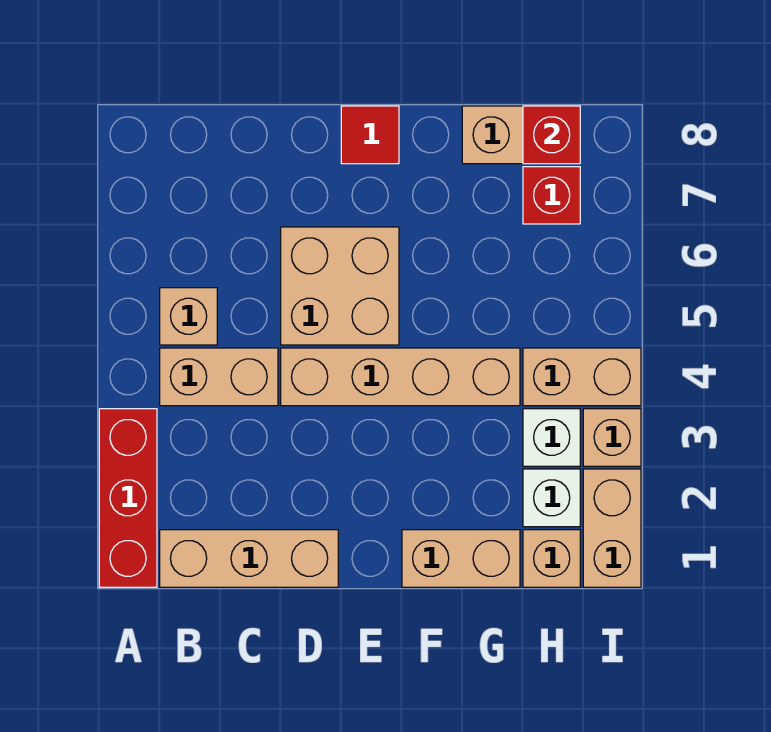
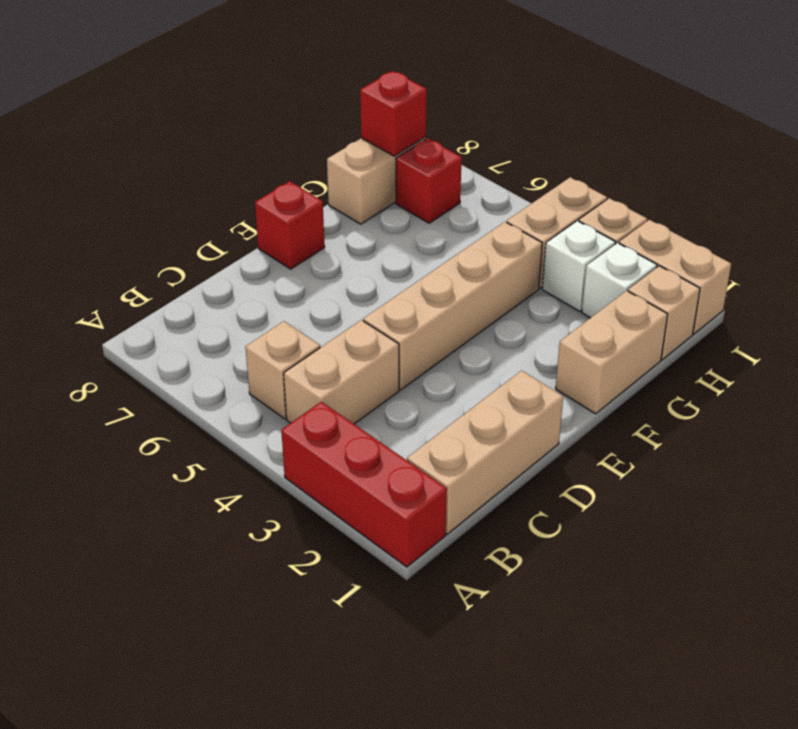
tan brick D5:E6 level 1 -> none
red tile E8 level 1 -> red brick E8 level 1

